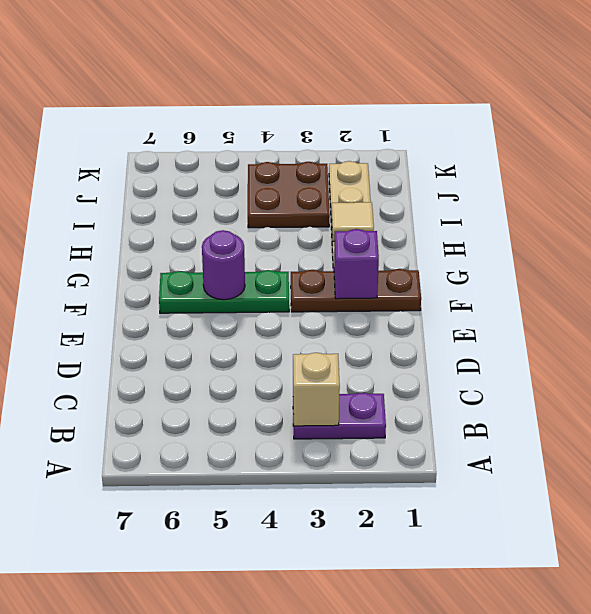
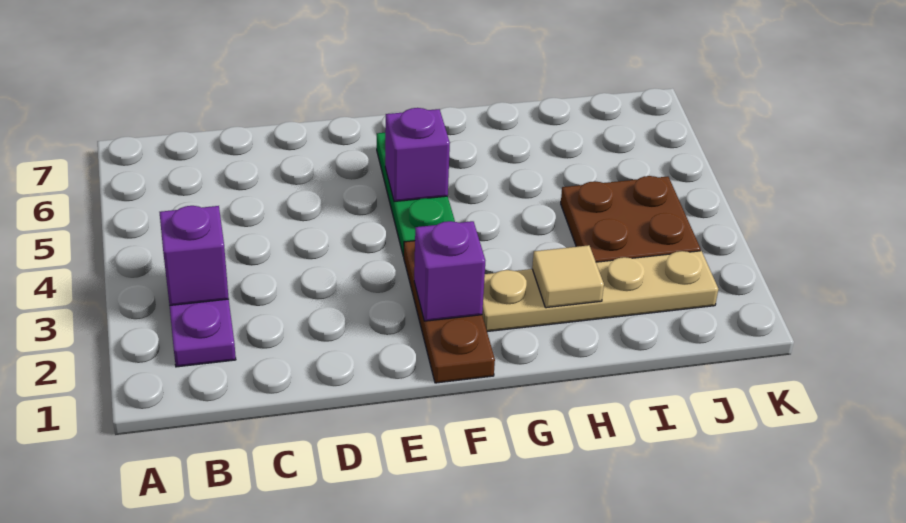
tan brick B3 level 2 -> purple brick B3 level 2
purple round brick F5 level 2 -> purple brick F5 level 2

